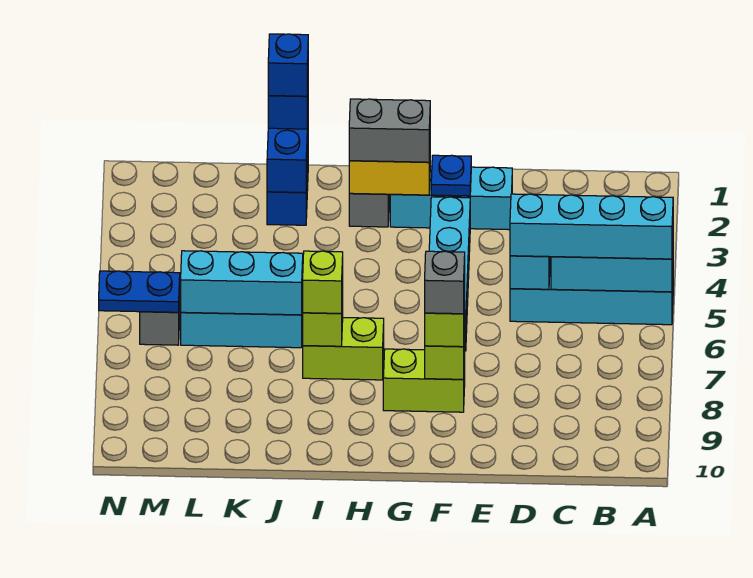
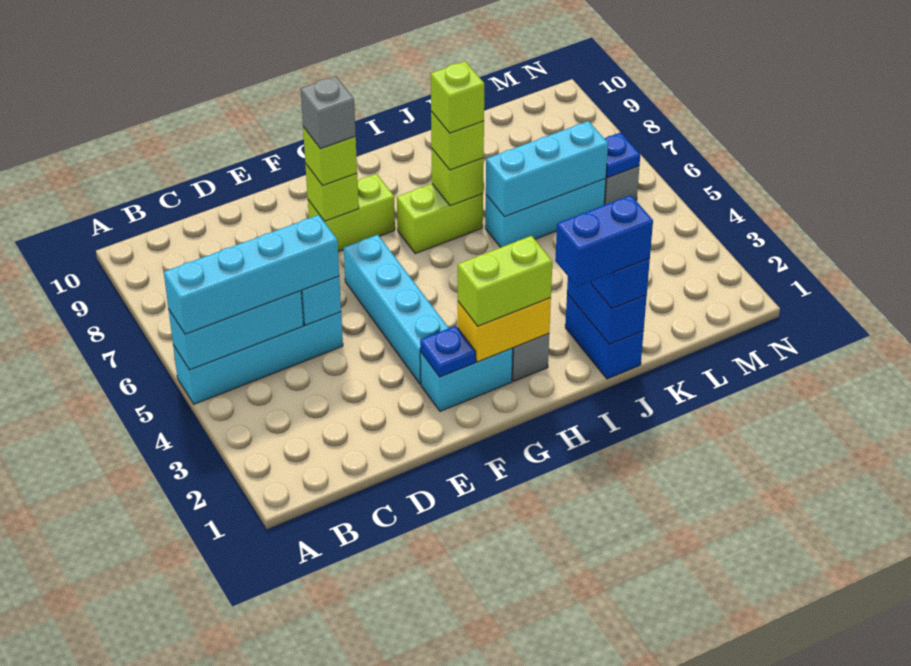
cyan brick E2:G2 level 1 -> cyan brick F2:G2 level 1
grey brick G2:H2 level 3 -> lime brick G2:H2 level 3
none -> lime brick I7 level 4
blue brick J1 level 4 -> blue brick I1:J1 level 4
blue plate M6:N6 level 2 -> blue plate M6 level 2

